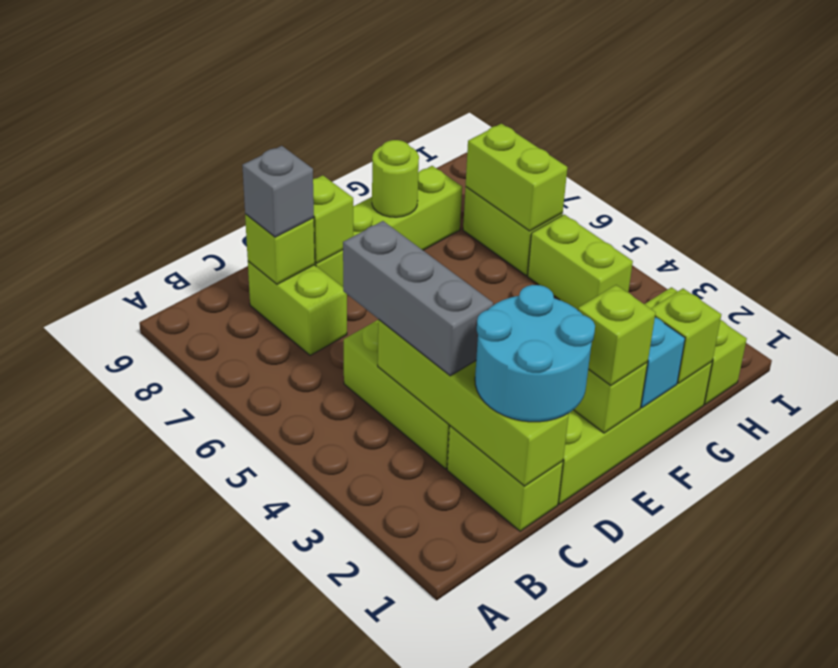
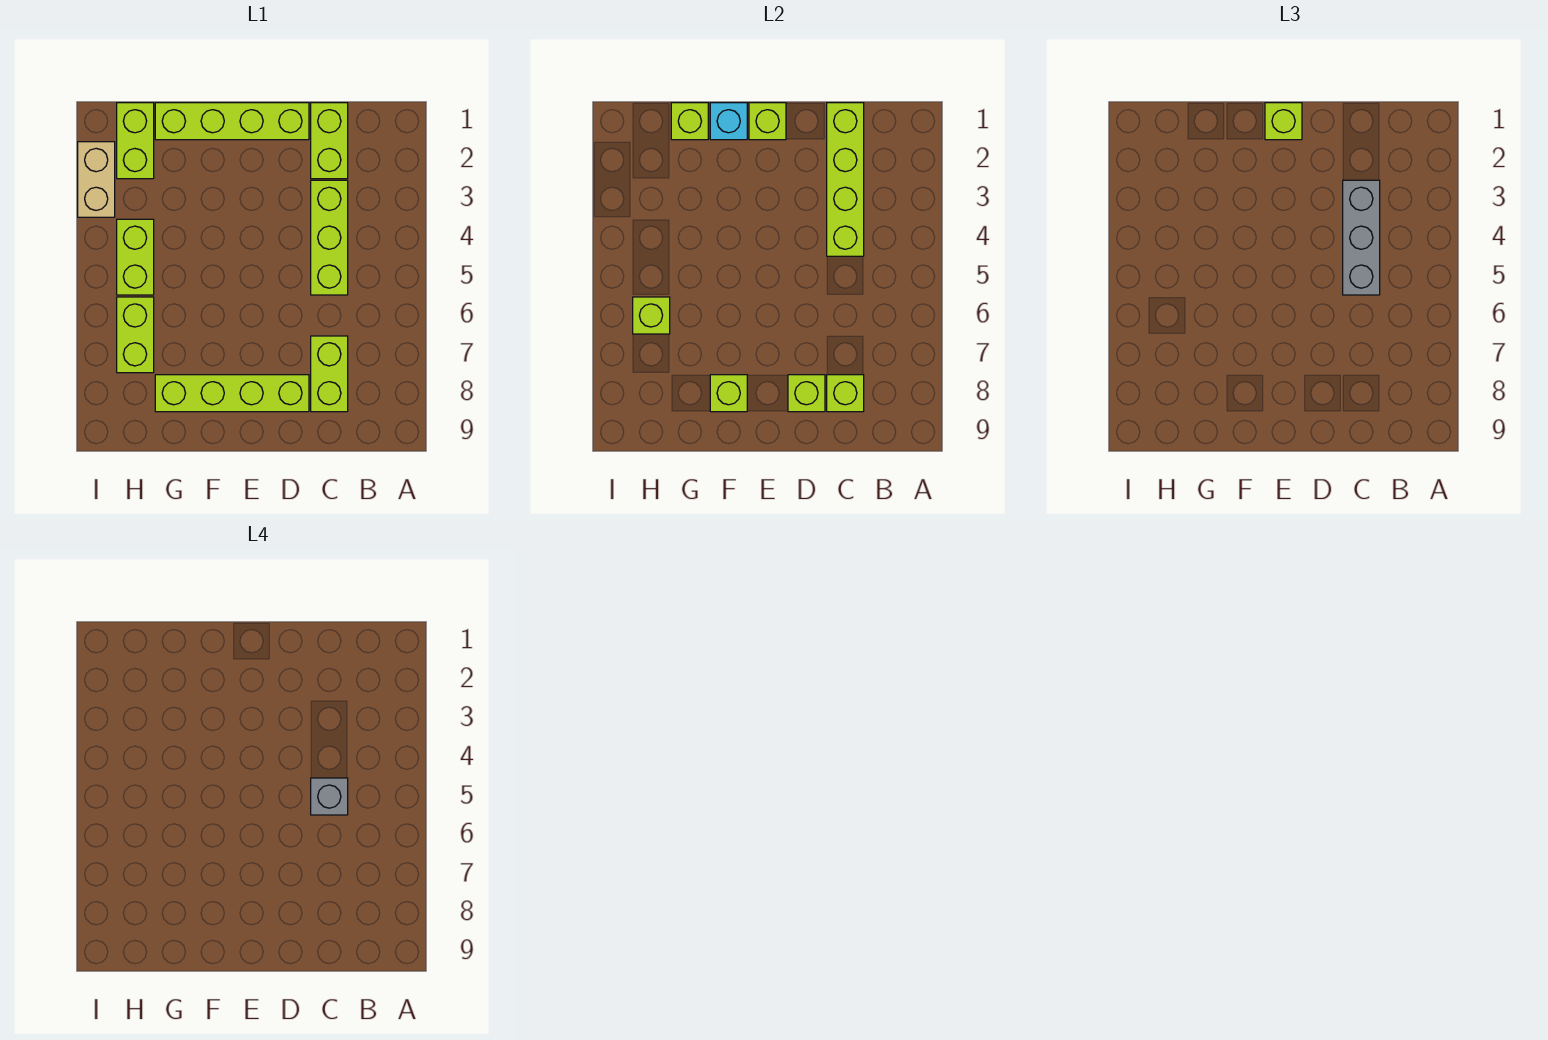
cyan round brick C1:D2 level 3 -> none
grey brick C8 level 3 -> grey brick C5 level 4
lime round brick F8 level 2 -> lime brick F8 level 2
lime brick H6:H7 level 2 -> lime brick H6 level 2
none -> tan brick I2:I3 level 1

